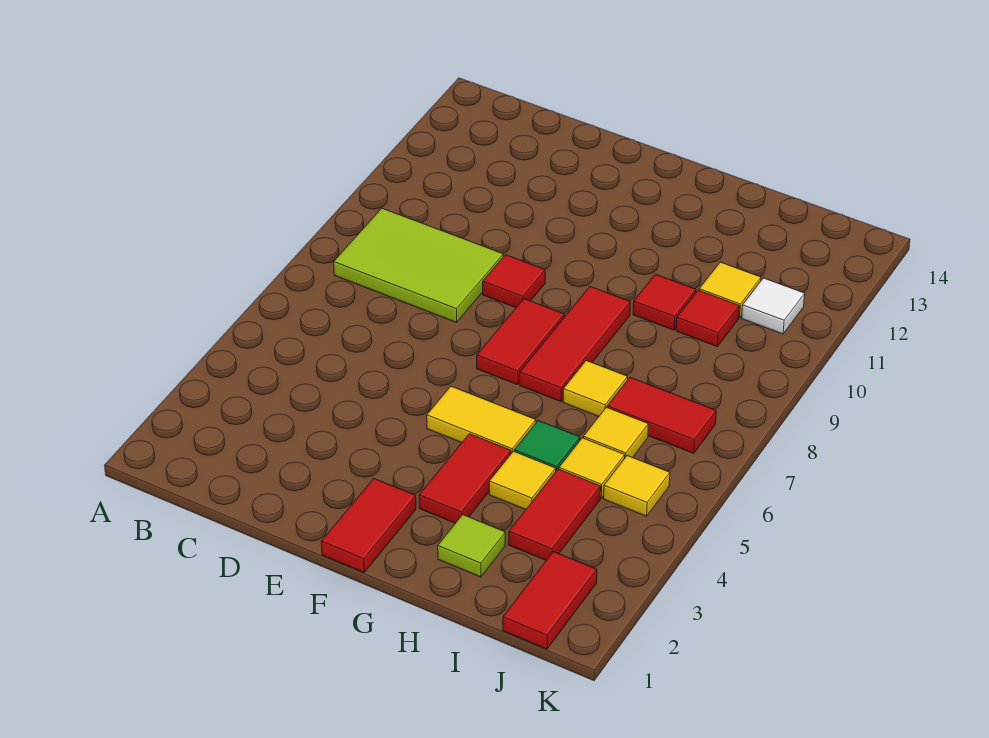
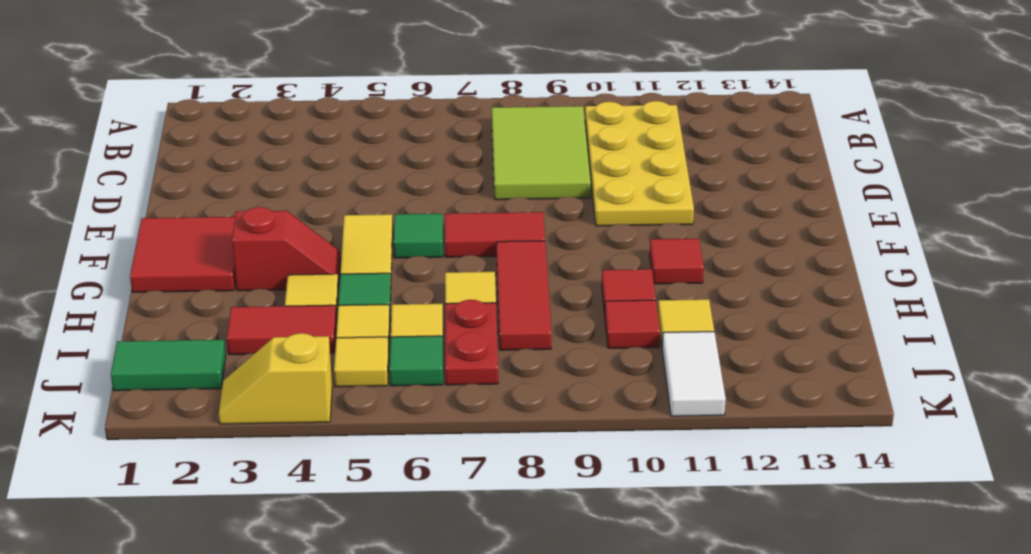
none -> yellow plate B10:E11 level 1
red tile E9 level 1 -> red tile G11 level 1
red tile F1:F2 level 1 -> red tile F1:G2 level 1
none -> green tile F6 level 1
red tile G3:G4 level 1 -> red slope G3:G4 level 1 top 3
red tile G7:G9 level 1 -> red tile G8:I8 level 1
lime tile H2 level 1 -> none
red tile I7:J7 level 1 -> red plate I7:J7 level 1
red tile J1:J2 level 1 -> green tile J1:J2 level 1
none -> green tile J6 level 1
white tile J11 level 1 -> white tile J11:K11 level 1
none -> yellow slope K3:K4 level 1 top 4

